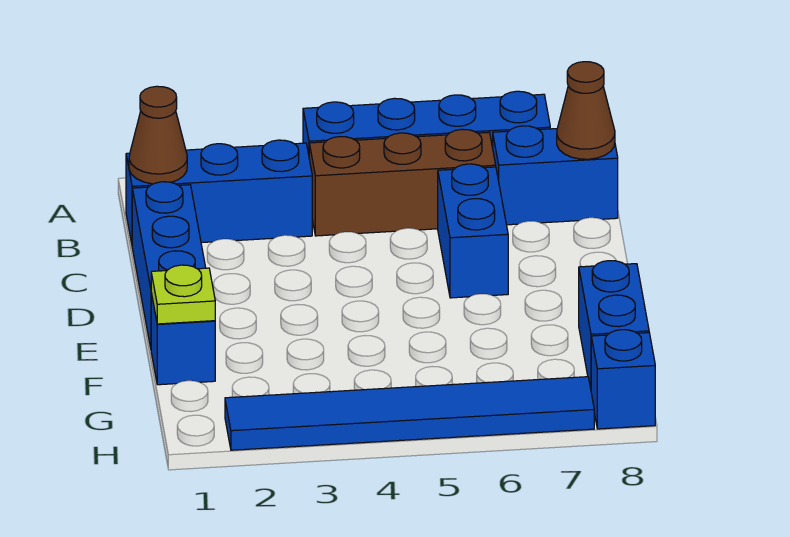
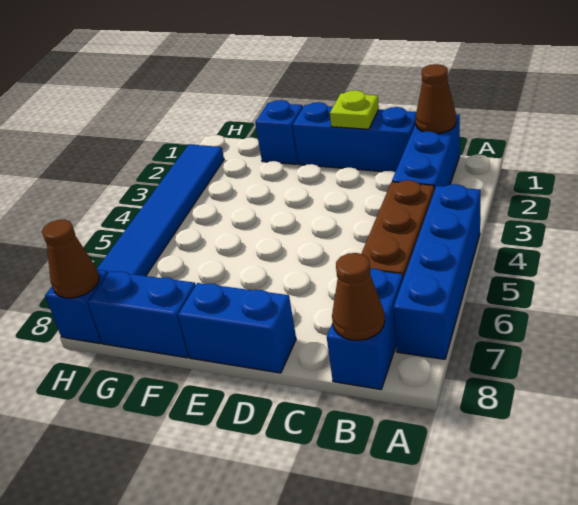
blue brick C6:D6 level 1 -> blue brick D8:E8 level 1
lime plate F1 level 2 -> lime plate D1 level 2
none -> brown cone H8 level 2

